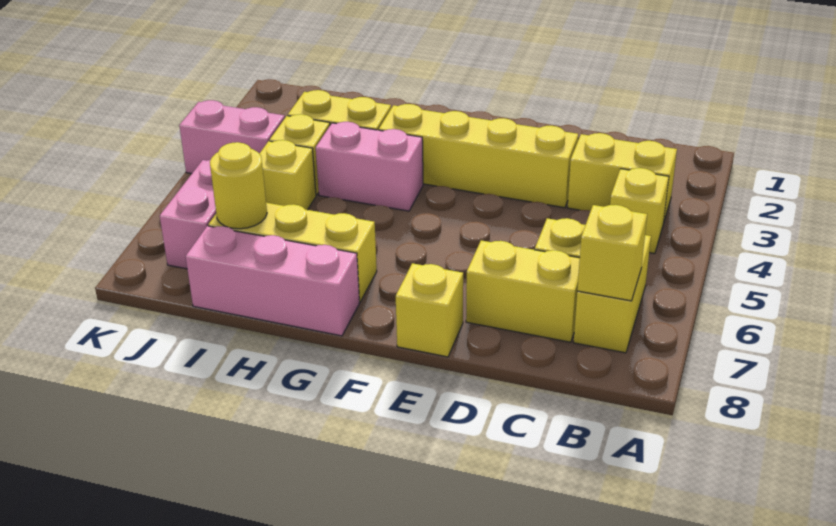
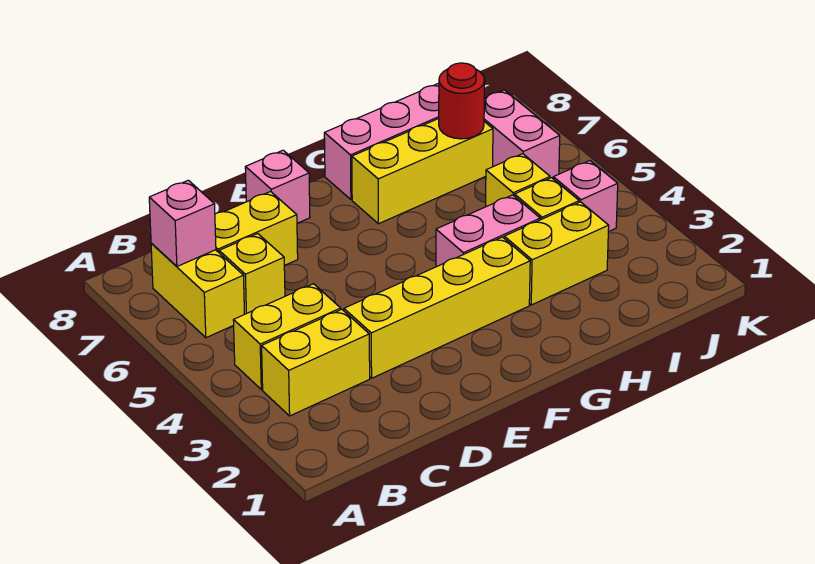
yellow brick B4 level 1 -> yellow brick B4:C4 level 1
yellow brick B7 level 2 -> pink brick B7 level 2
yellow brick E8 level 1 -> pink brick E8 level 1
yellow round brick I7 level 2 -> red round brick I7 level 2
pink brick J4:K4 level 1 -> pink brick J4 level 1

